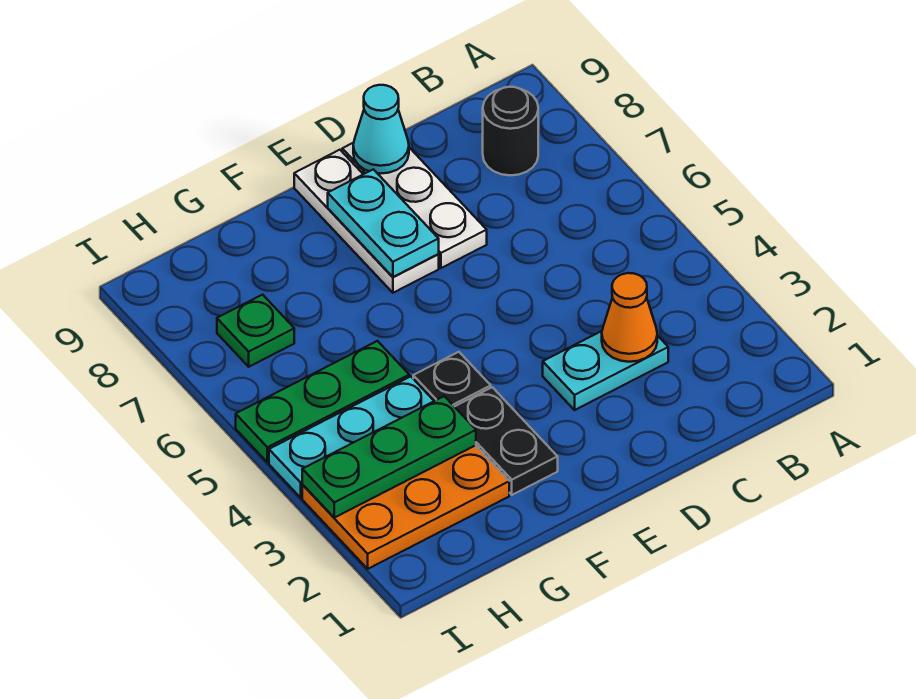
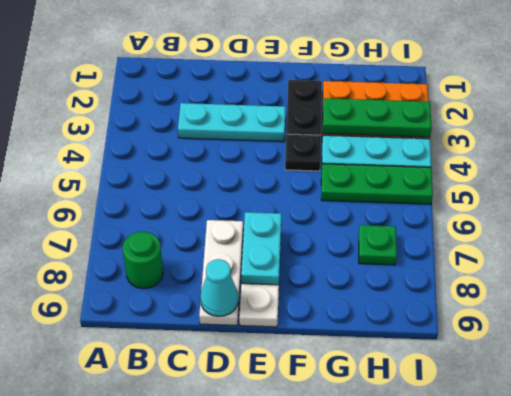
black round brick B8 level 1 -> green round brick B8 level 1
cyan plate C3:D3 level 1 -> cyan plate C3:E3 level 1
orange cone C3 level 2 -> none

